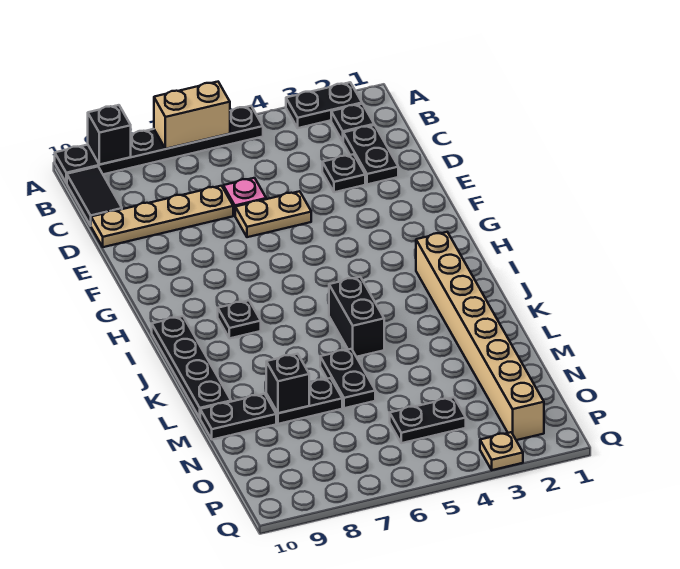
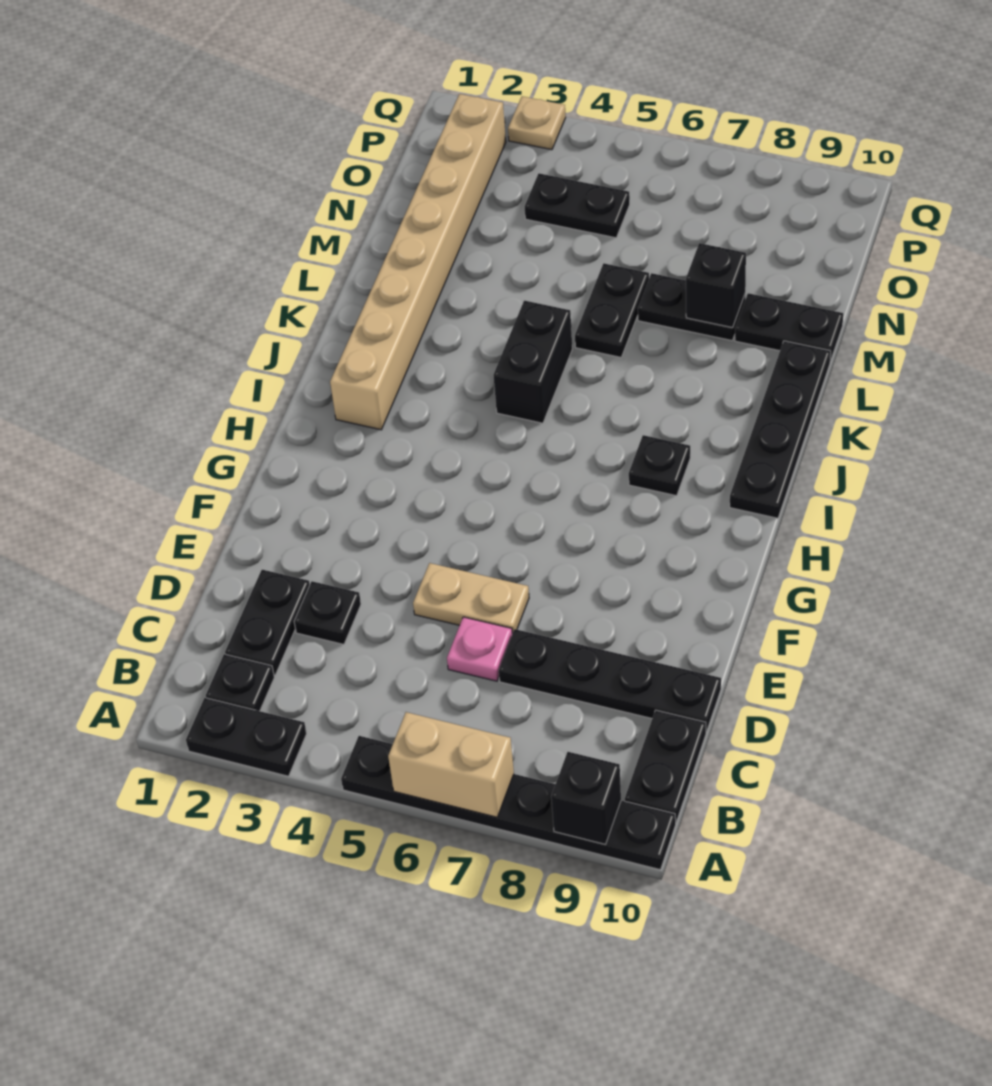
black tile B10:C10 level 1 -> black plate B10:C10 level 1
tan plate D7:D10 level 1 -> black plate D7:D10 level 1

